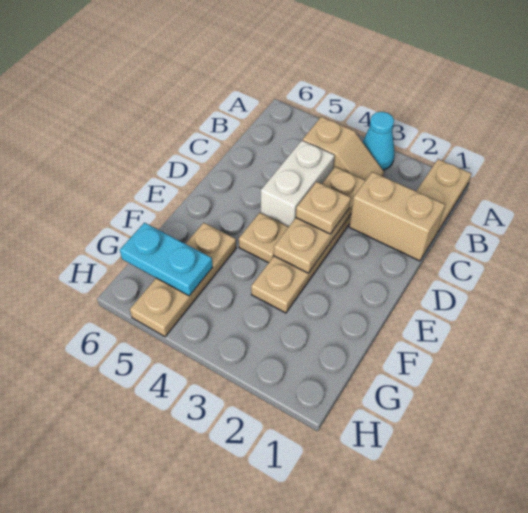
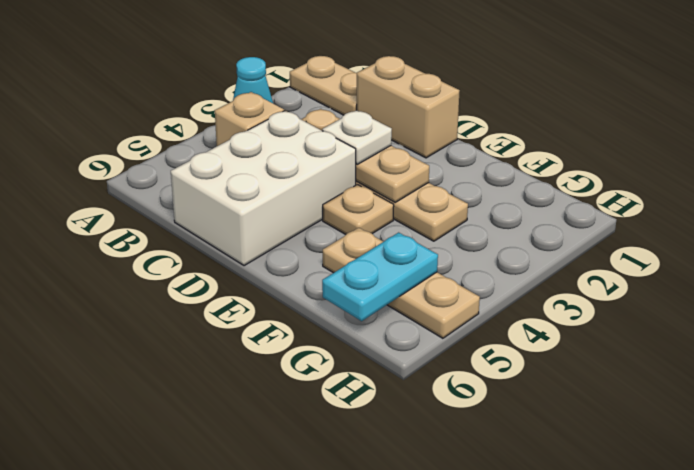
tan brick C1:C2 level 1 -> tan brick C1:D1 level 1
white brick C4:D4 level 1 -> white brick C4:D6 level 1
tan plate D3 level 3 -> white plate D3 level 3

